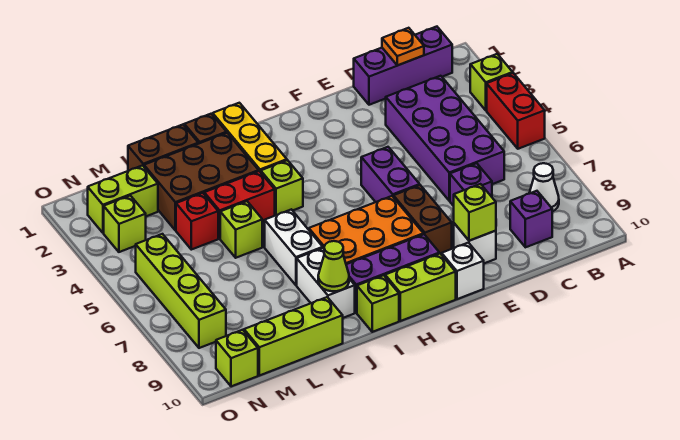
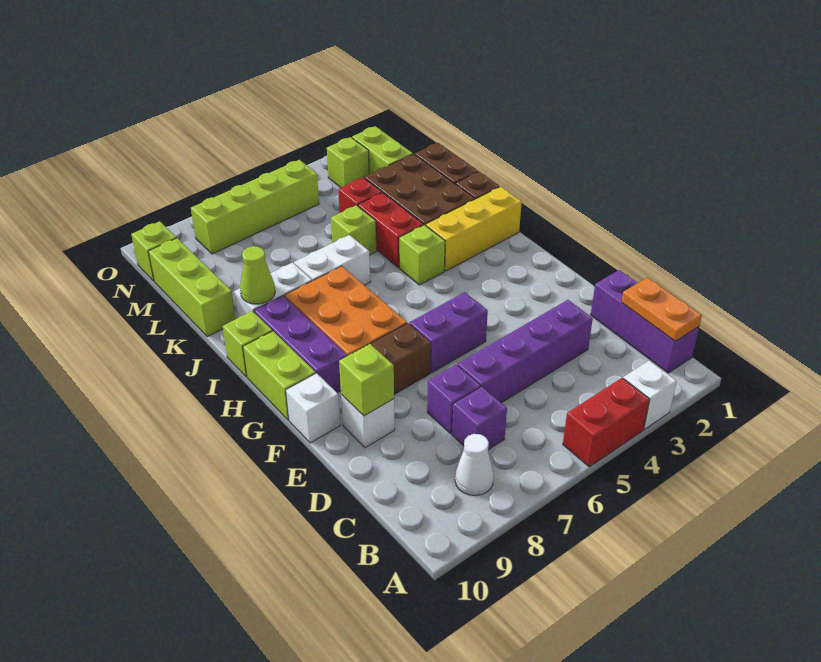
lime brick A3 level 1 -> white brick A3 level 1
orange plate C1 level 2 -> orange plate B1:C1 level 2
purple brick C3:D6 level 1 -> purple brick D3:D6 level 1
purple brick C9 level 1 -> purple brick C7 level 1

